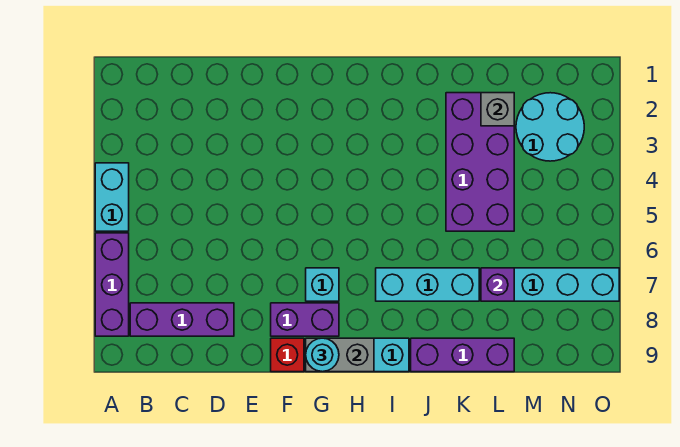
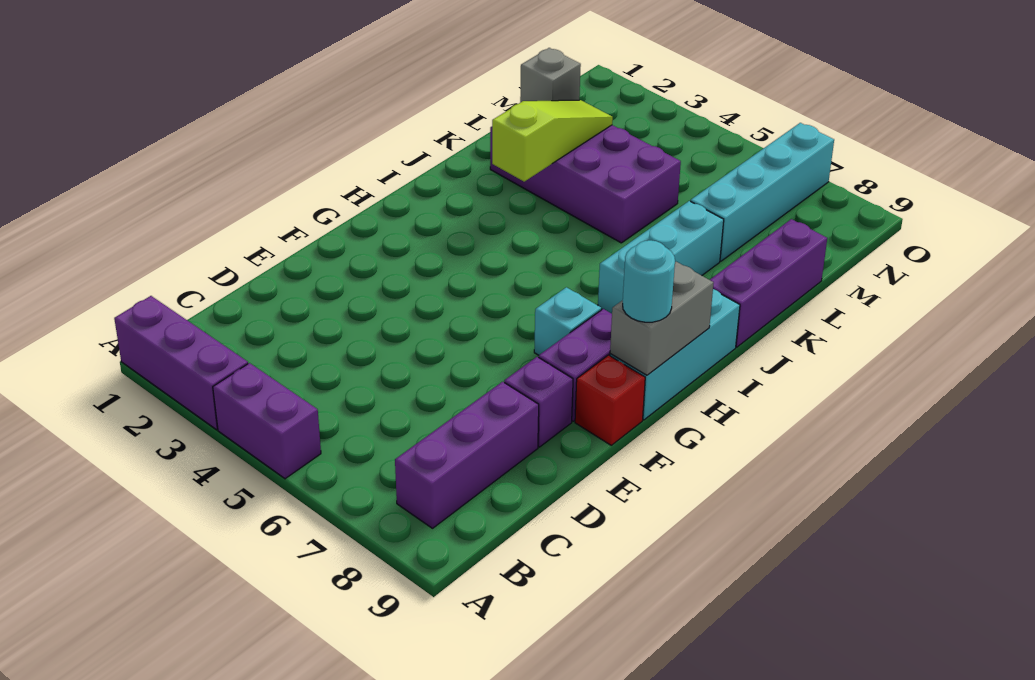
cyan brick A4:A5 level 1 -> purple brick A4:A5 level 1
purple brick A6:A8 level 1 -> purple brick A1:A3 level 1
none -> lime slope J3:L3 level 2 top J
purple brick L7 level 2 -> purple brick E8 level 1
cyan round brick M2:N3 level 1 -> none

